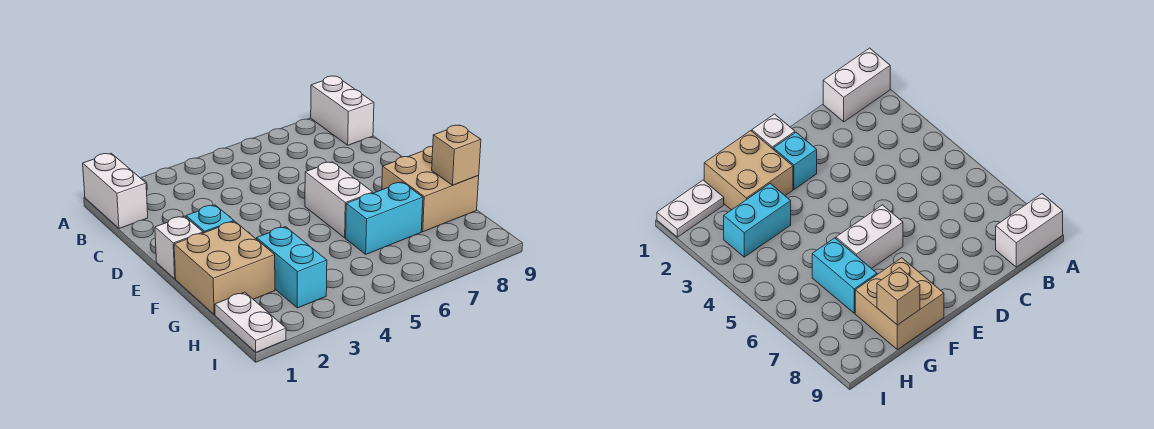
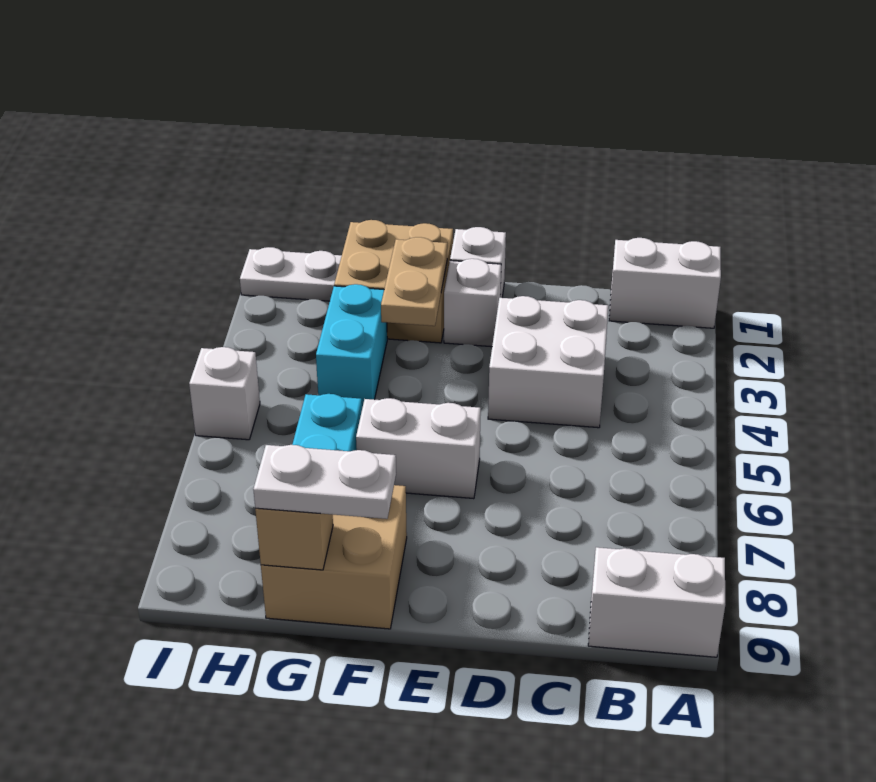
none -> white brick C3:D4 level 1
cyan brick E2 level 1 -> white brick E2 level 1
none -> tan plate F2:F3 level 2
none -> white plate F9:G9 level 3
cyan brick G3:H3 level 1 -> cyan brick G3:G4 level 1
none -> white brick I5 level 1

